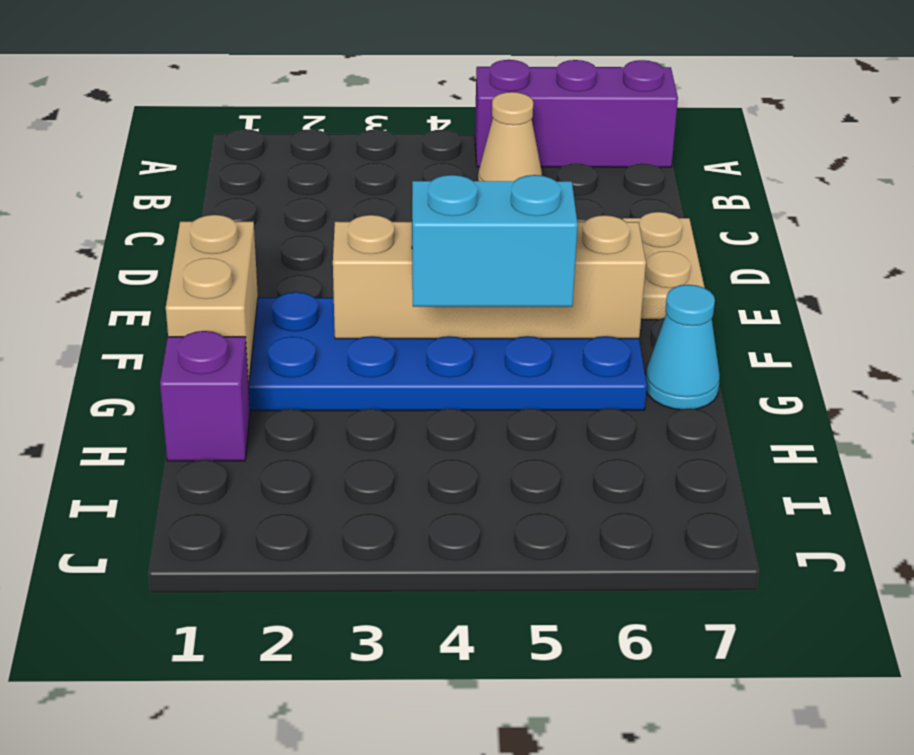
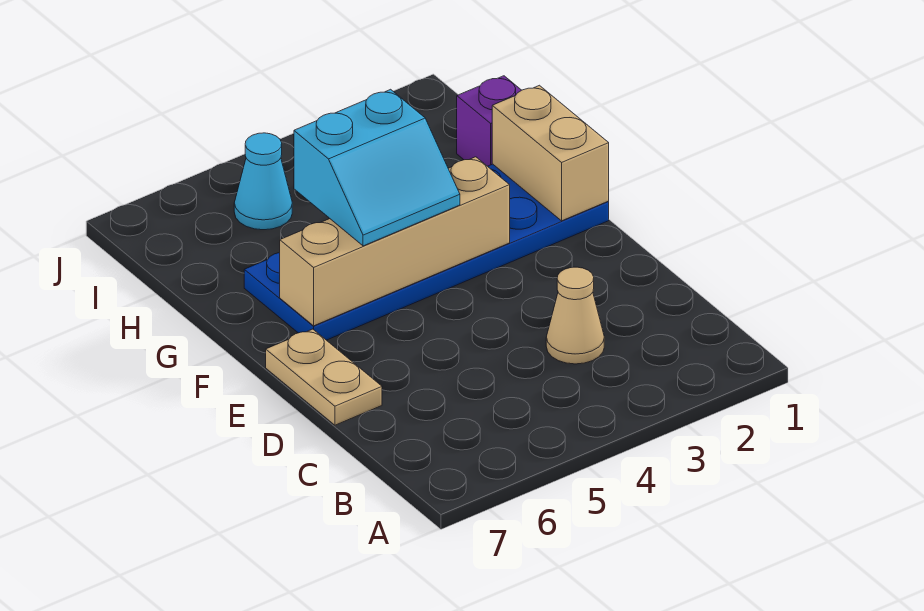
purple brick A5:A7 level 1 -> none
tan cone B5 level 1 -> tan cone C3 level 1
cyan cone G7 level 1 -> cyan cone I5 level 1

